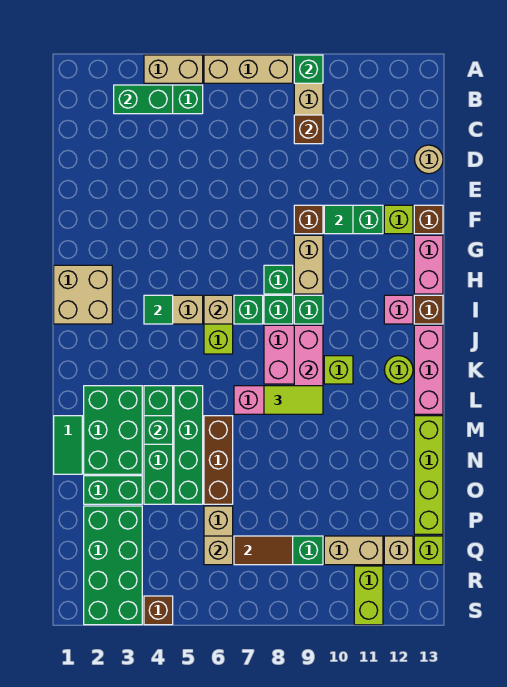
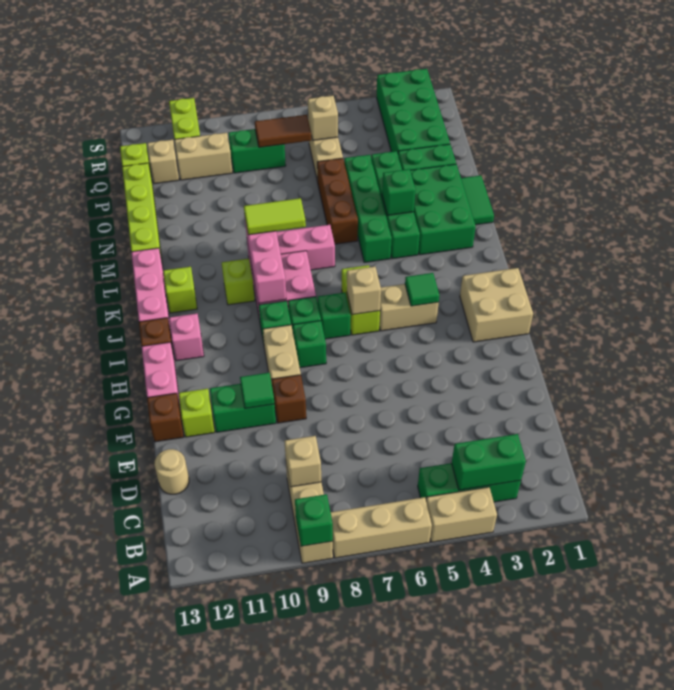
brown brick C9 level 2 -> tan brick C9 level 2
lime round brick K12 level 1 -> lime brick K12 level 1
brown brick S4 level 1 -> none

